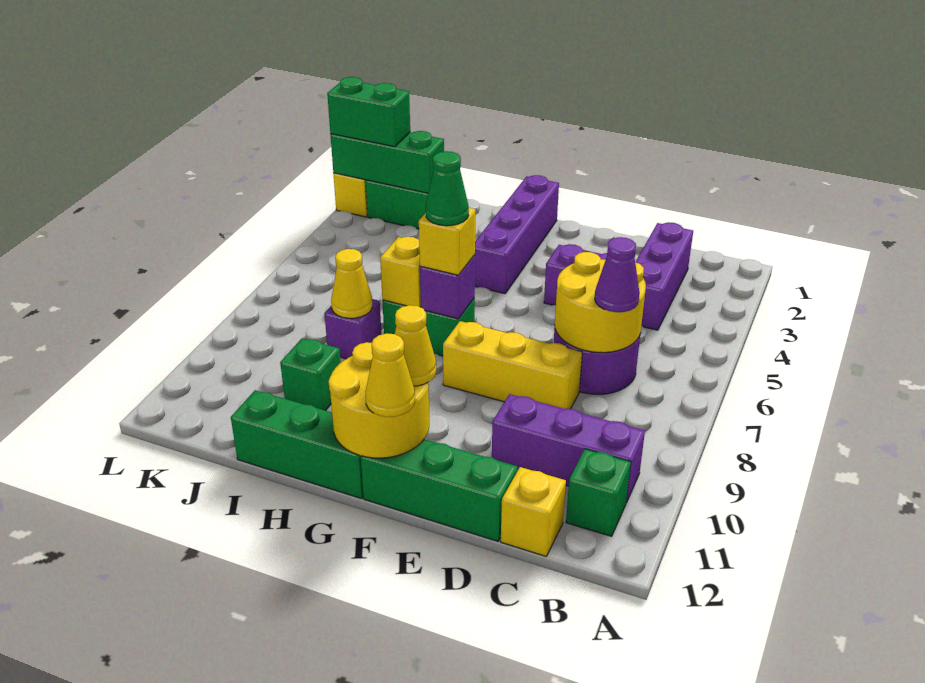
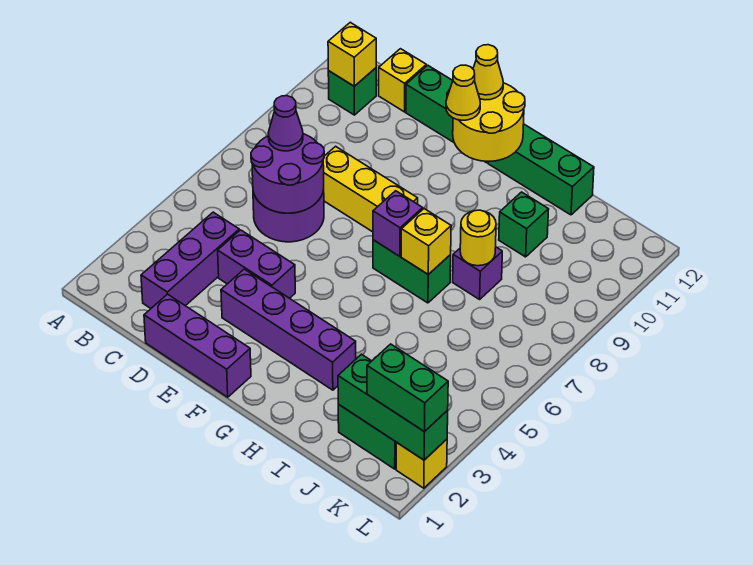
purple brick B10:D10 level 1 -> purple brick D1:F1 level 1
yellow round brick C6:D7 level 2 -> purple round brick C6:D7 level 2
purple brick G1:G4 level 1 -> purple brick E3:H3 level 1
yellow brick G7 level 3 -> yellow brick B11 level 2
green cone G7 level 4 -> none
yellow cone I8 level 2 -> yellow round brick I8 level 2

